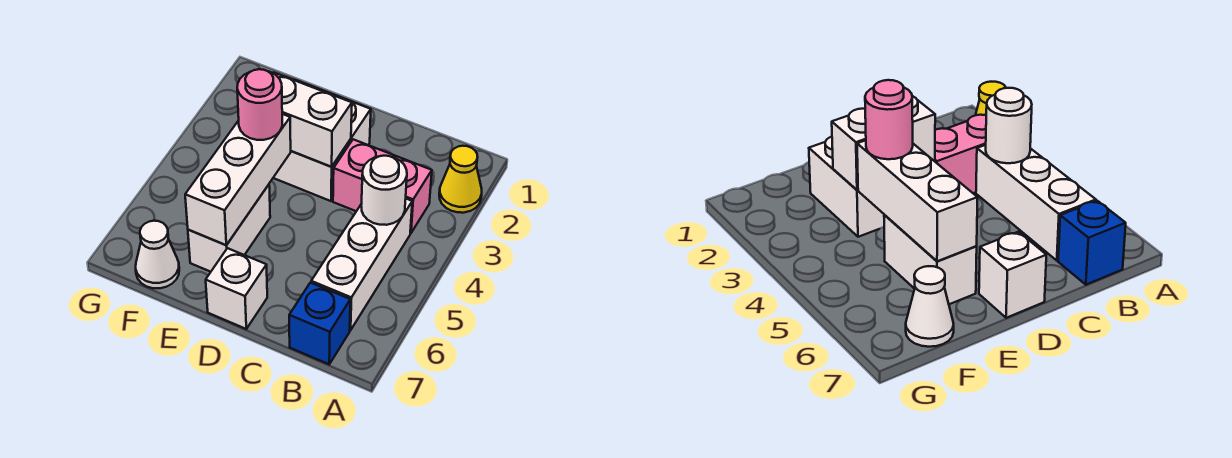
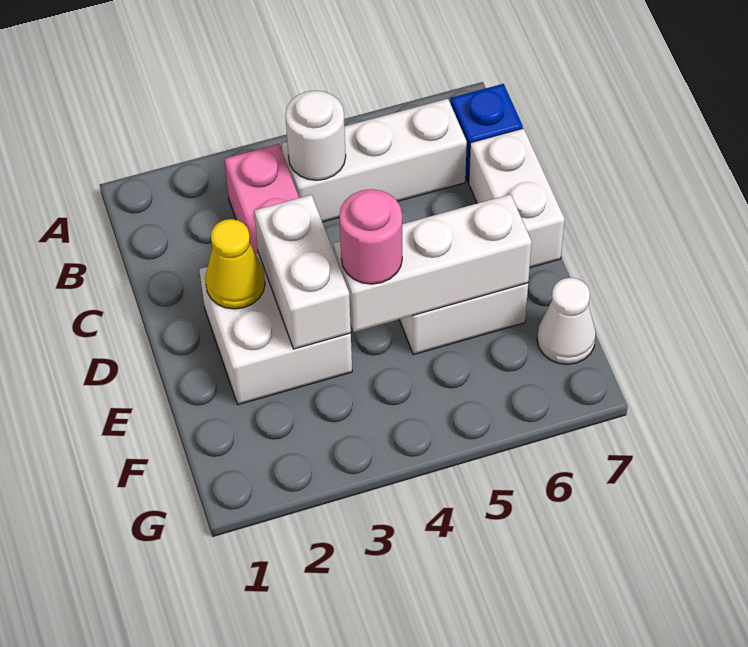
yellow cone A2 level 1 -> yellow cone D2 level 2
white brick D7 level 1 -> white brick C7:D7 level 1

